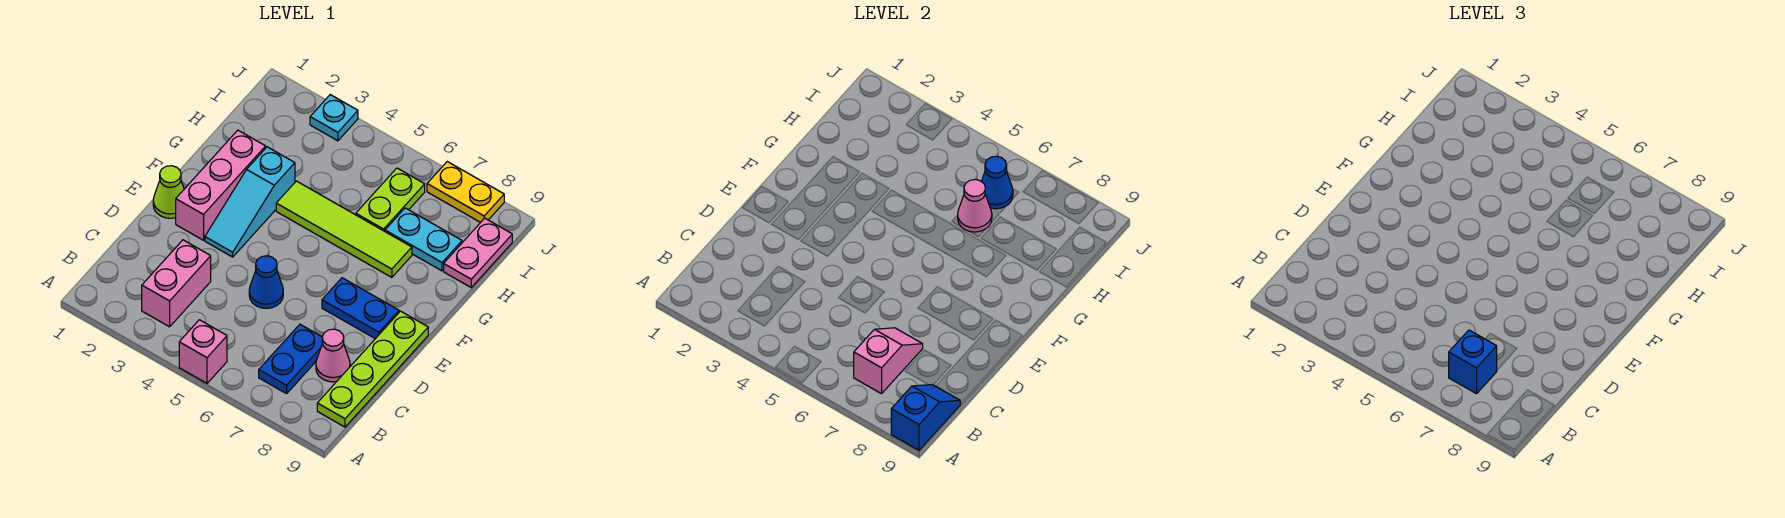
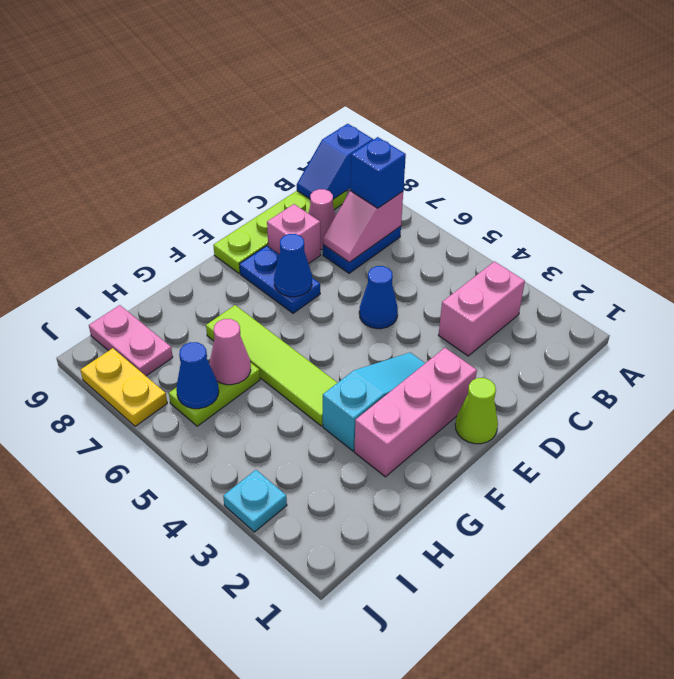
pink brick A5 level 1 -> pink brick D8 level 1
none -> blue cone E7 level 2
cyan plate H7:H8 level 1 -> none
pink plate H9:I9 level 1 -> pink plate I8:I9 level 1

